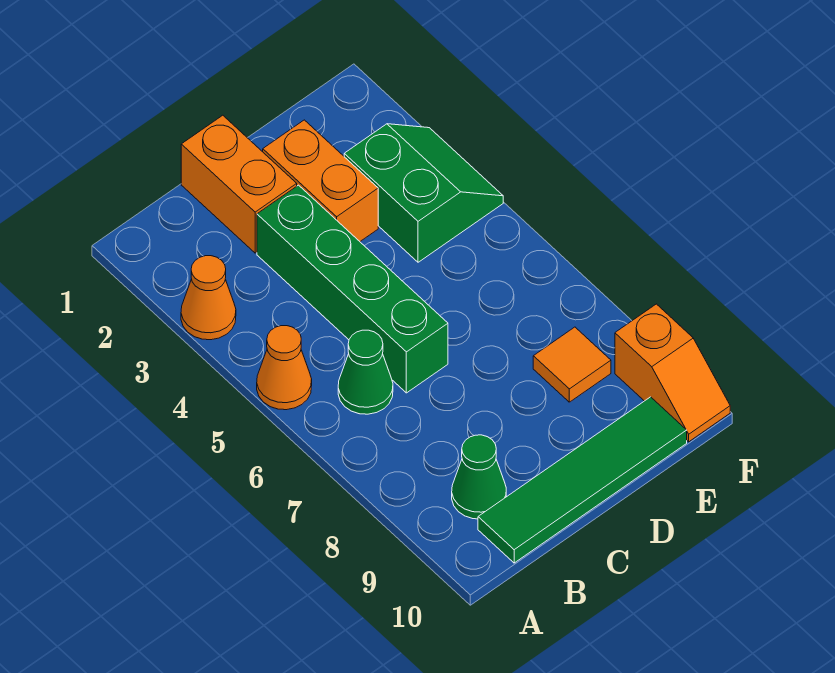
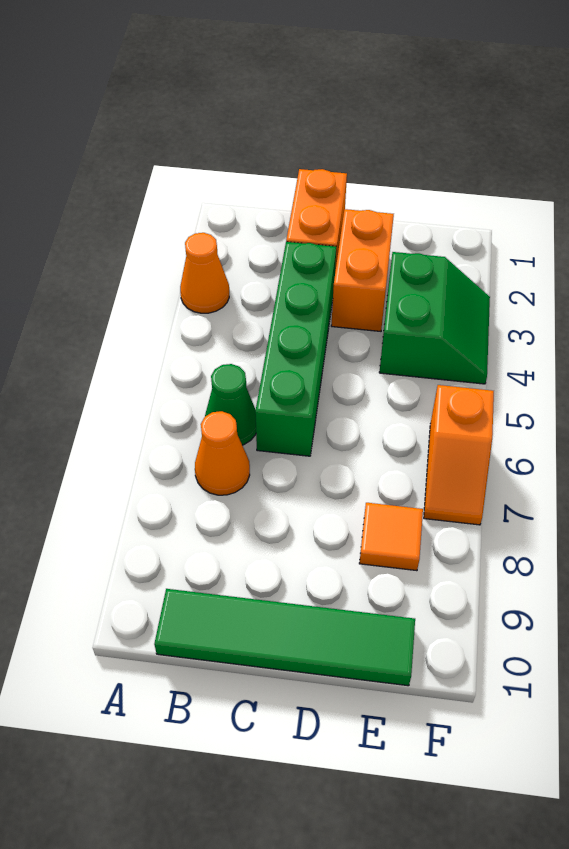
orange cone A5 level 1 -> orange cone B7 level 1
green cone B9 level 1 -> none
orange slope F9:F10 level 1 top 9 -> orange slope F6:F7 level 1 top 6

